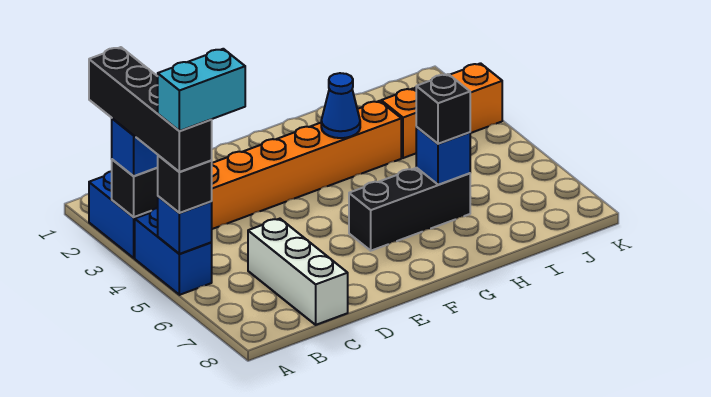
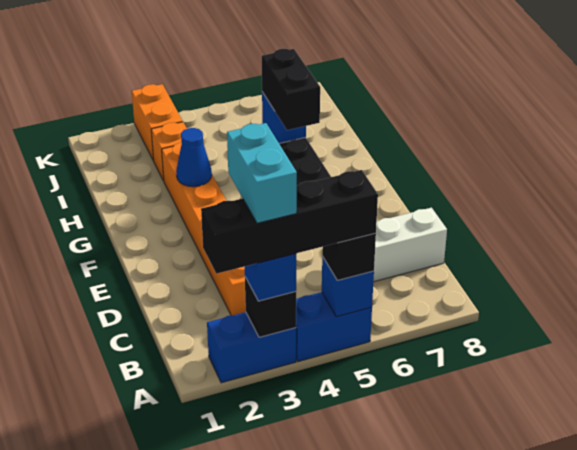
cyan brick A5:B5 level 5 -> cyan brick A3:B3 level 5
black brick H6 level 3 -> black brick G6:H6 level 3

